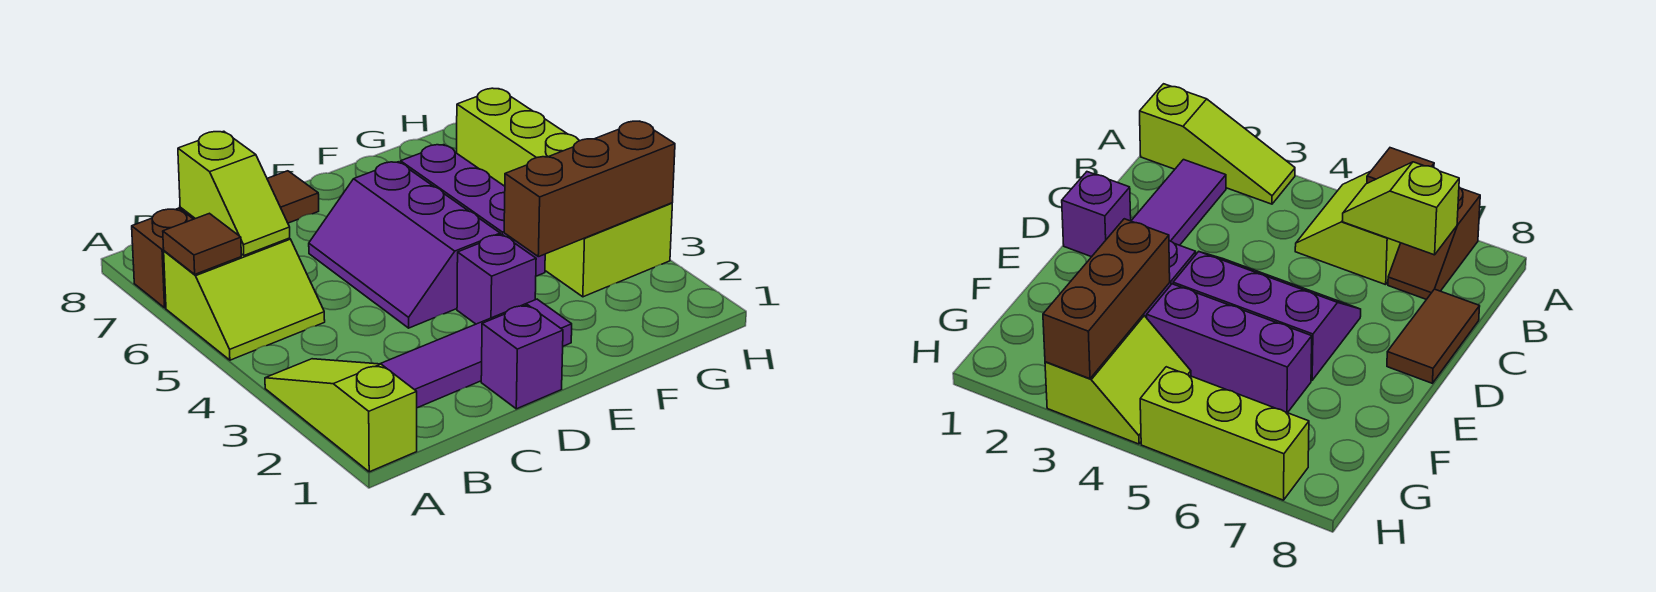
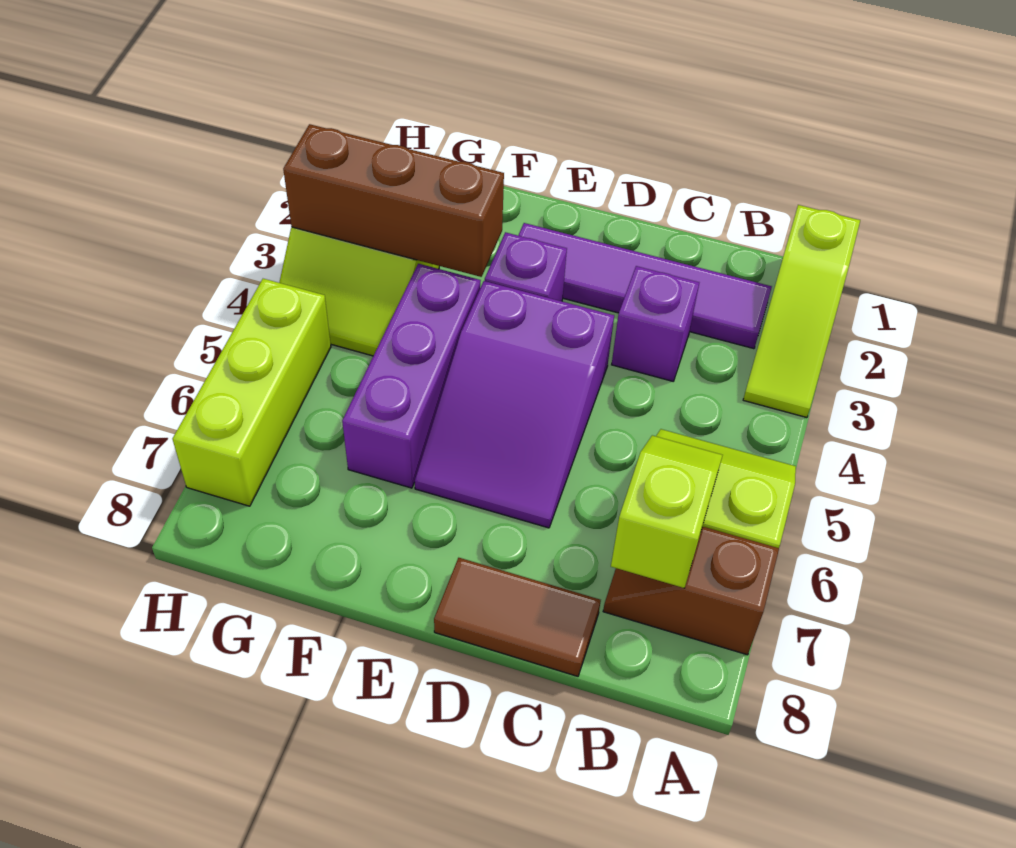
brown tile A6 level 2 -> none
purple brick D1 level 1 -> purple brick C3 level 1
purple slope D4:E6 level 1 top E -> purple slope D4:E6 level 1 top 4

